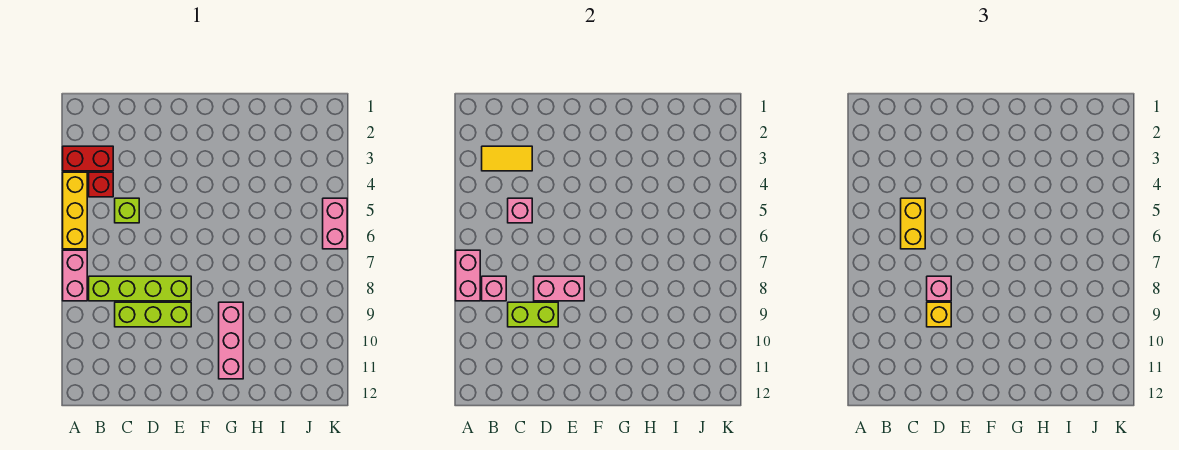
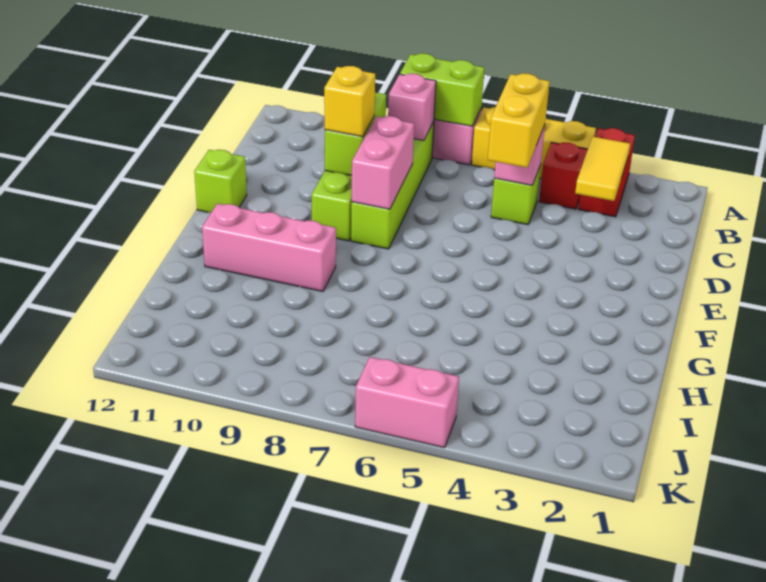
pink brick A7:A8 level 2 -> lime brick A7:A8 level 2
yellow brick C5:C6 level 3 -> yellow brick C5:D5 level 3
pink brick D8 level 3 -> none
none -> lime brick E12 level 1

